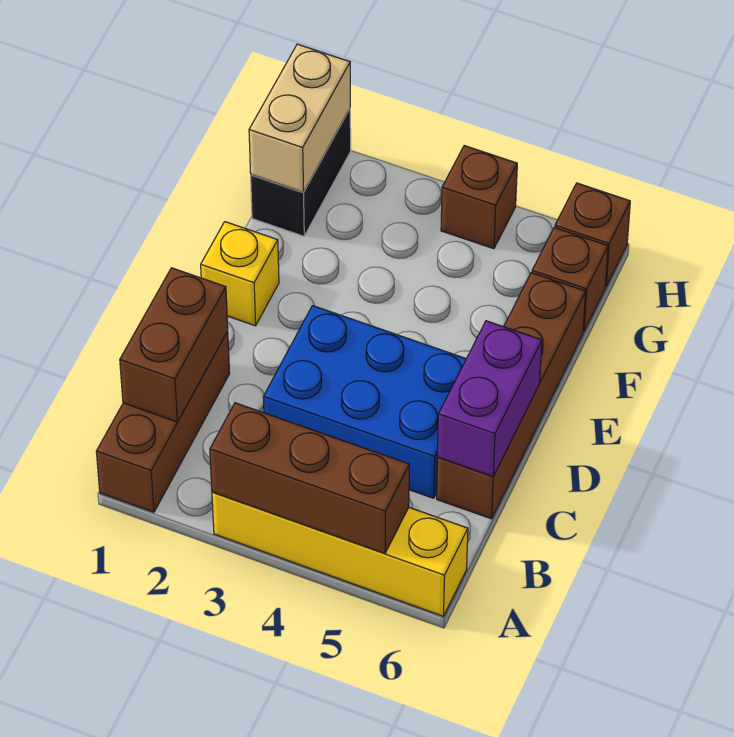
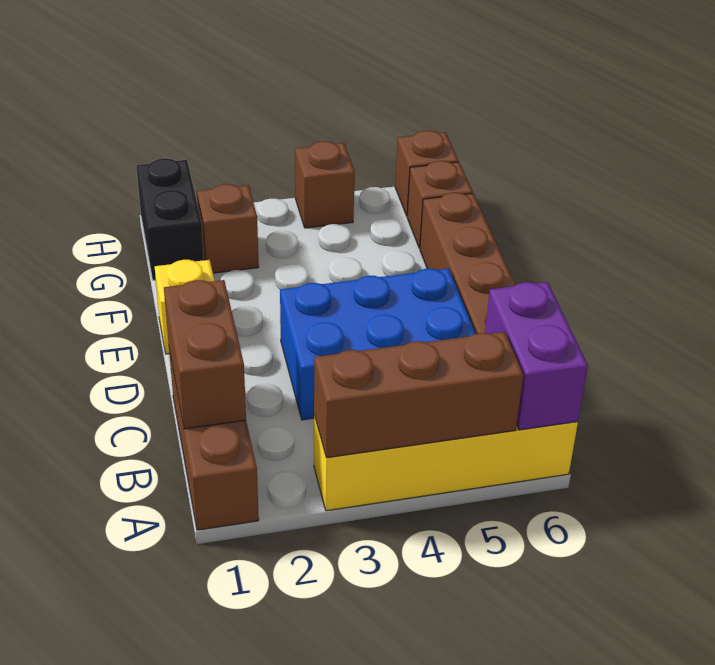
purple brick C6:D6 level 2 -> purple brick A6:B6 level 2
tan brick G1:H1 level 2 -> none
none -> brown brick G2 level 1

